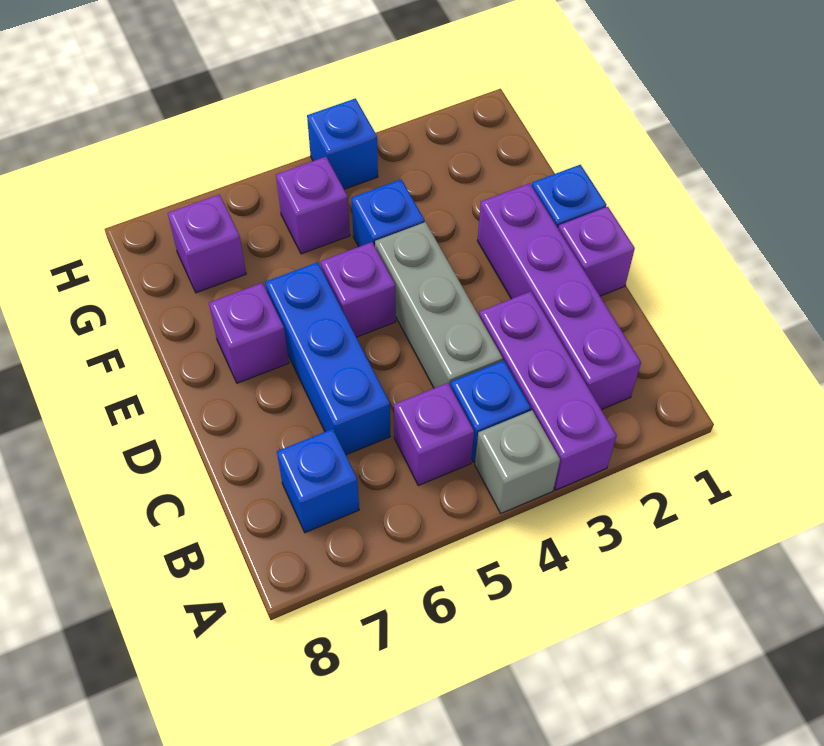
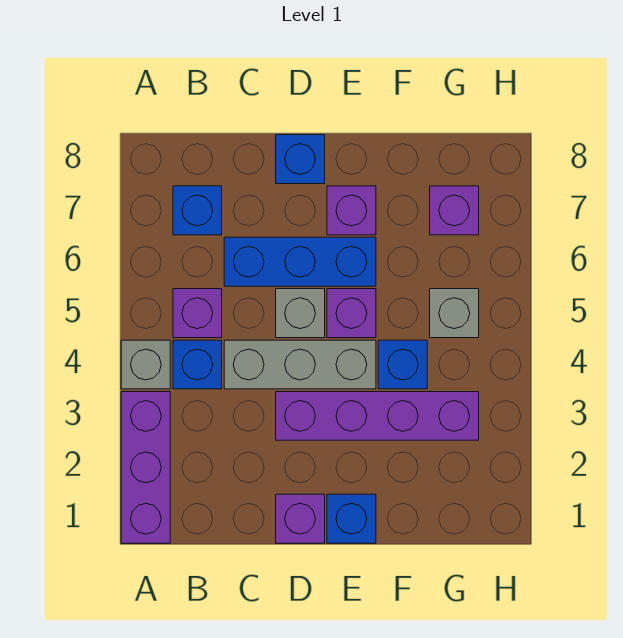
purple brick A3:C3 level 1 -> purple brick A1:A3 level 1
purple brick B2:E2 level 1 -> purple brick D3:G3 level 1
none -> grey brick D5 level 1
purple brick G5 level 1 -> grey brick G5 level 1
blue brick H4 level 1 -> blue brick D8 level 1

